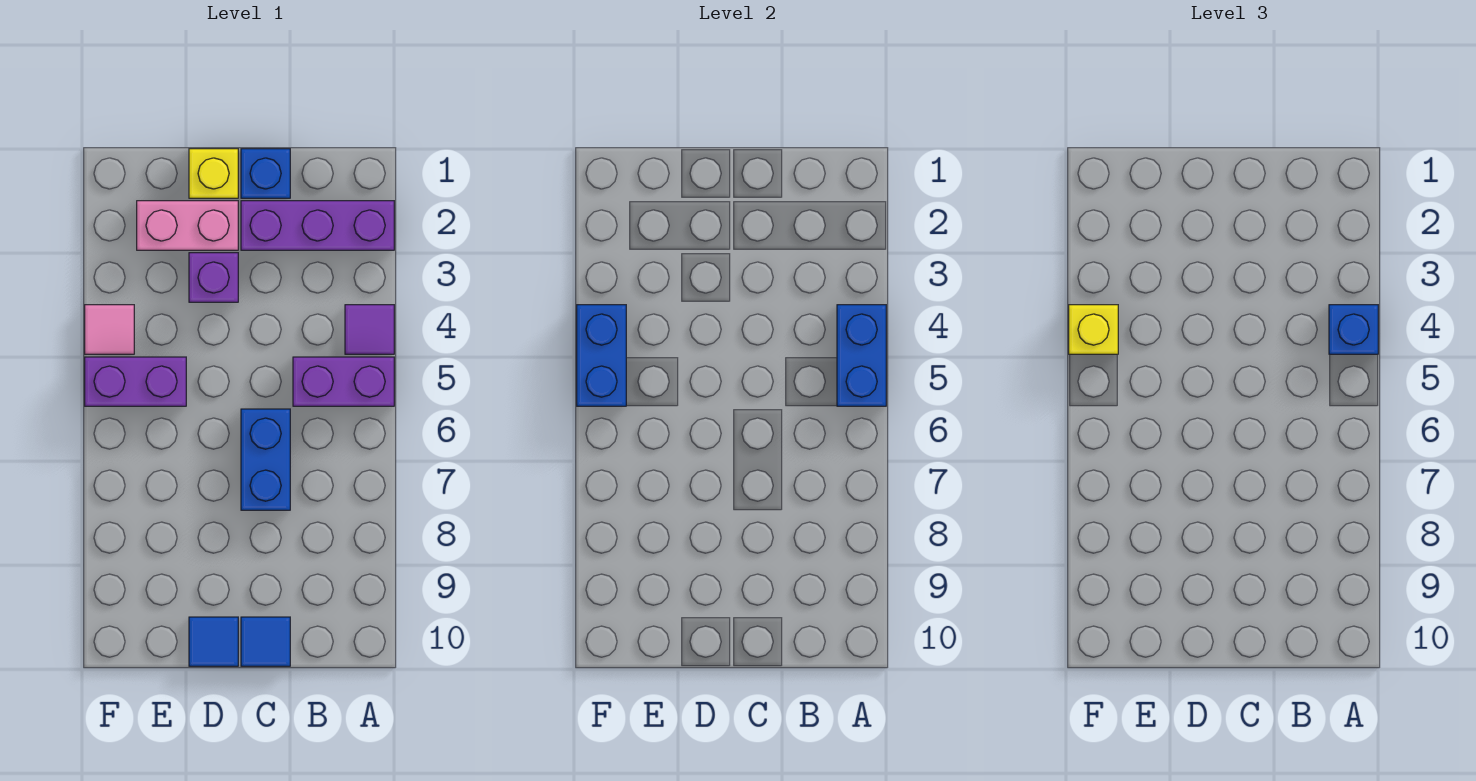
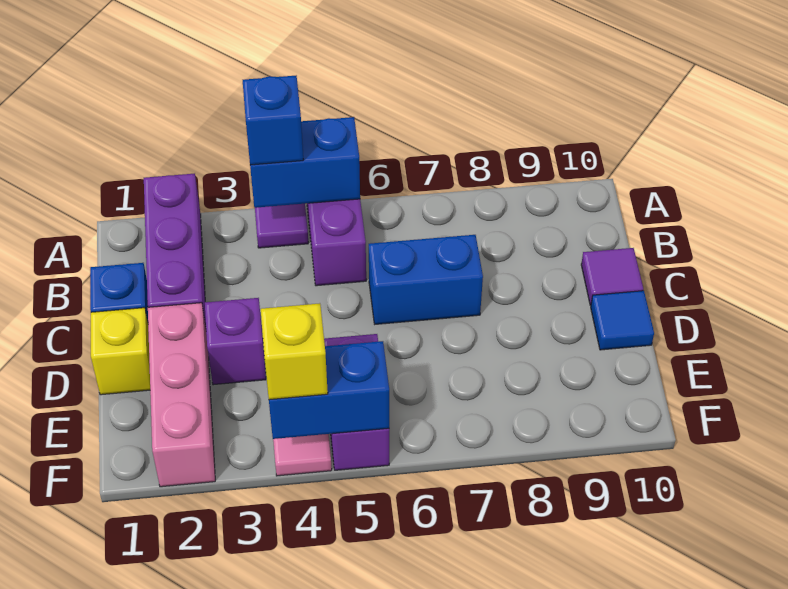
blue tile C10 level 1 -> purple tile C10 level 1
pink brick D2:E2 level 1 -> pink brick D2:F2 level 1

